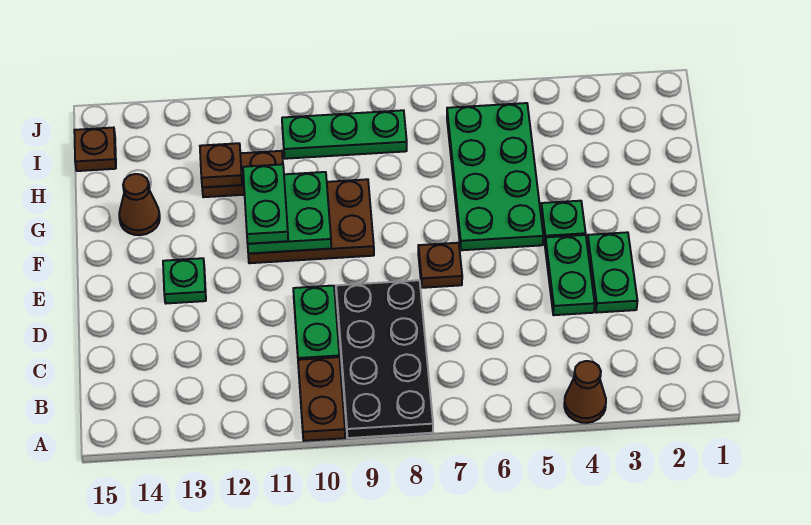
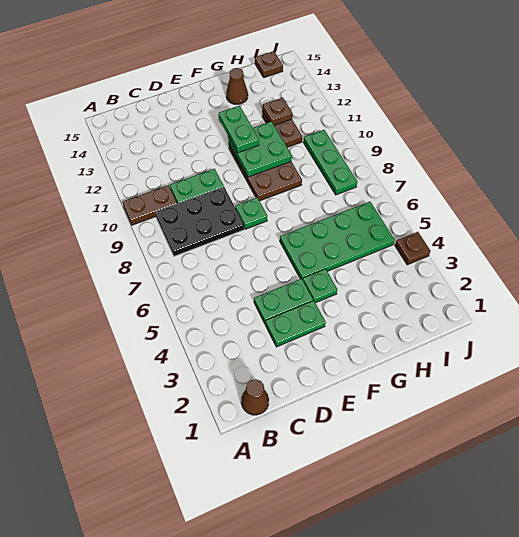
brown cone A4 level 1 -> brown cone B1 level 1
black plate A8:D9 level 1 -> black plate B8:D9 level 1
brown plate E7 level 1 -> brown plate J4 level 1
green plate E13 level 1 -> green plate E8 level 1
green plate F11:G11 level 3 -> green plate F11:F12 level 3

